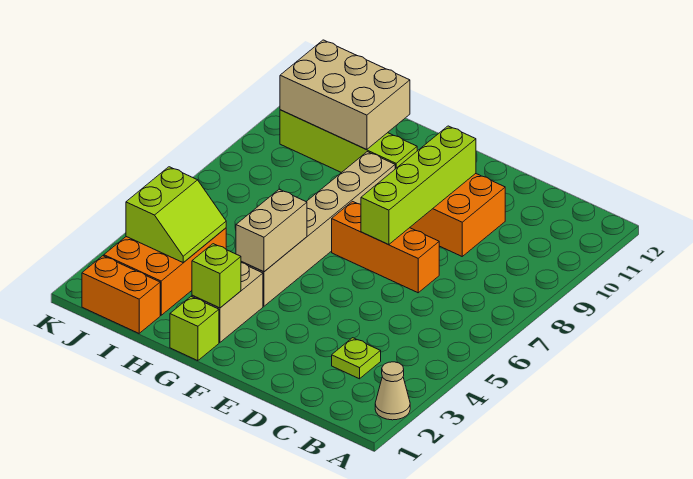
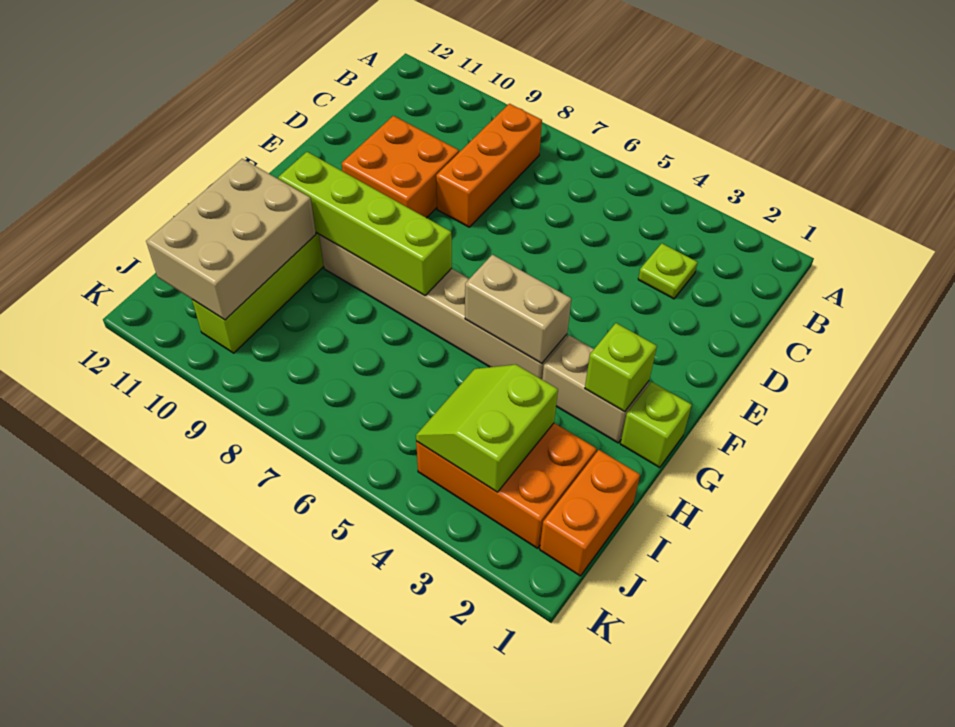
tan cone A2 level 1 -> none
orange brick D7:F7 level 1 -> orange brick B8:D8 level 1
lime brick E7:E10 level 2 -> lime brick G7:G10 level 2
lime slope I3:J4 level 2 top J -> lime slope I3:J4 level 2 top 3

